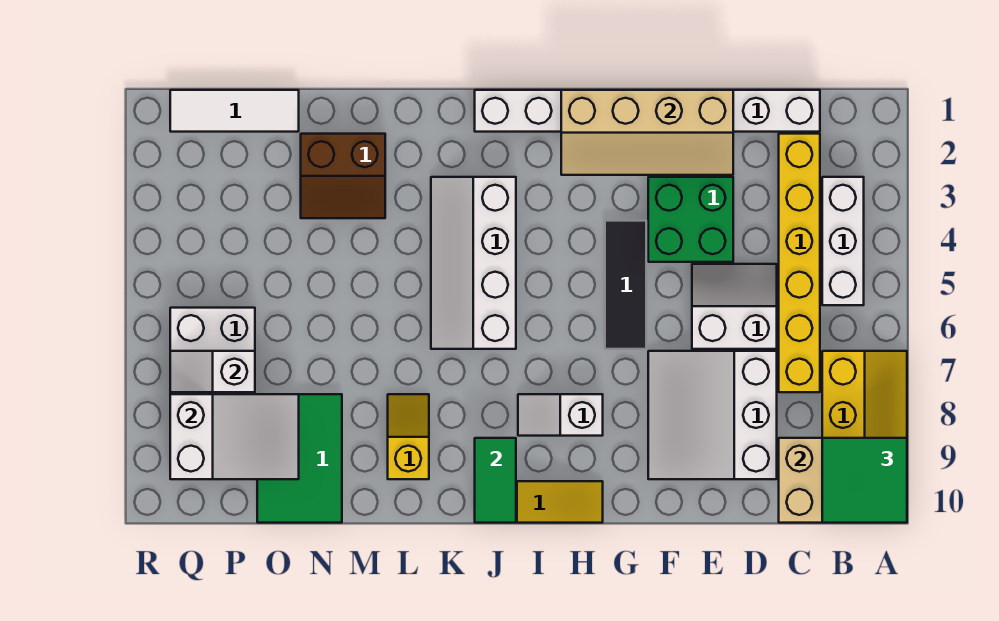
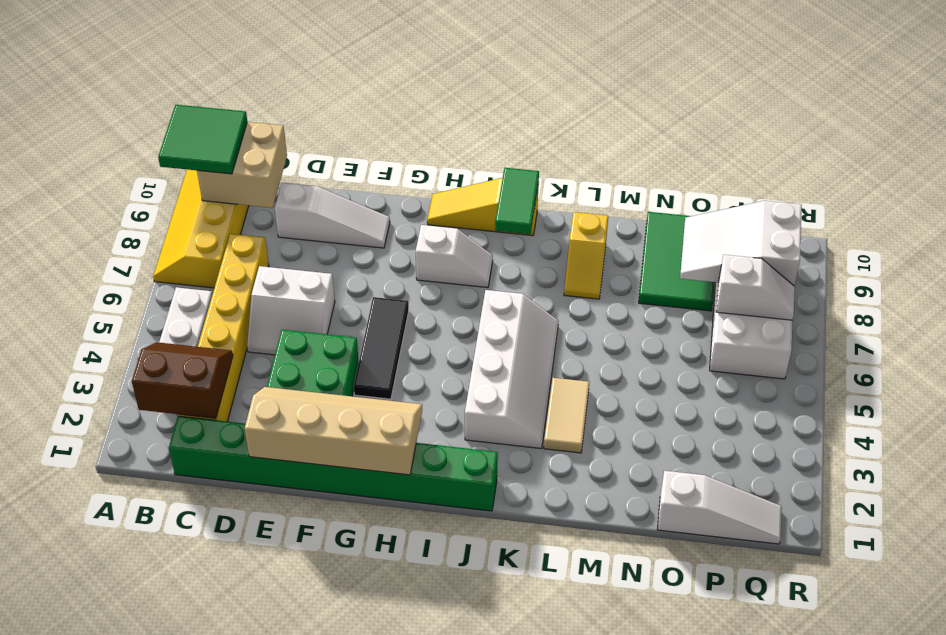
white brick C1:J1 level 1 -> green brick C1:J1 level 1
white slope D7:F9 level 1 top D -> white slope D9:F9 level 1 top D
none -> tan tile L3:L4 level 1
brown slope M2:N3 level 1 top 2 -> brown slope B2:C3 level 2 top 2
white tile O1:Q1 level 1 -> white slope O1:Q1 level 1 top O

